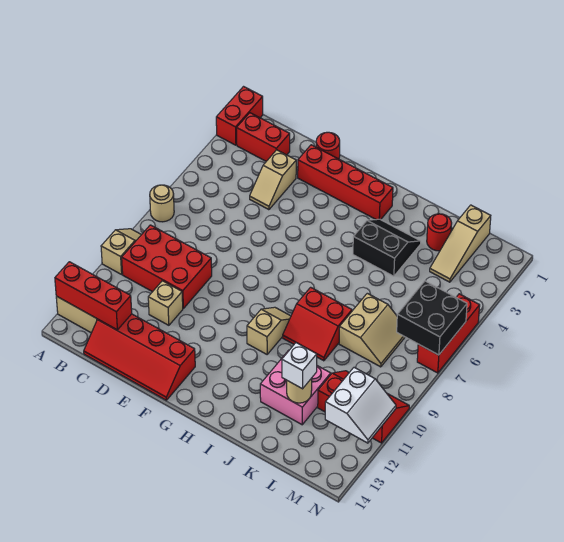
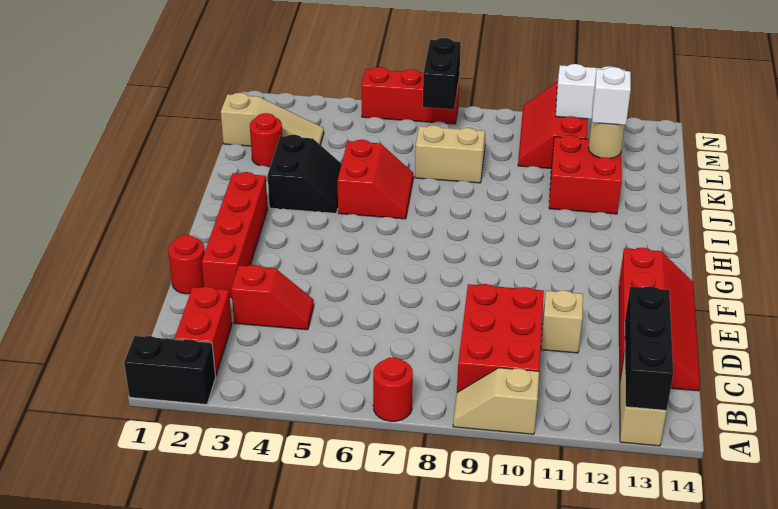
red brick A1:A2 level 1 -> black brick A1:A2 level 1
tan round brick A7 level 1 -> red round brick A7 level 1
red brick A13:C13 level 2 -> black brick A13:C13 level 2
tan slope D3:D4 level 1 top 3 -> red slope D3:D4 level 1 top 3
tan slope H9:H10 level 1 top 10 -> none
black slope I3:J4 level 1 top 4 -> black slope I3:J4 level 1 top 3
red slope I8:J9 level 1 top 8 -> red slope I5:J6 level 1 top 5
pink brick J11:K12 level 1 -> red brick J11:K12 level 1
black brick M6:N7 level 2 -> black brick M7:N7 level 2

